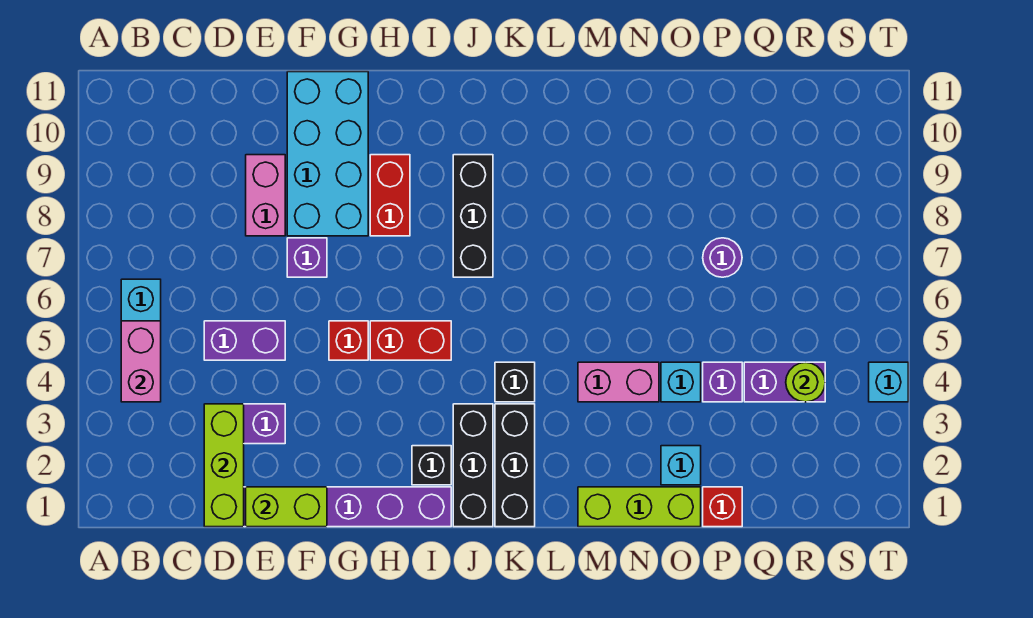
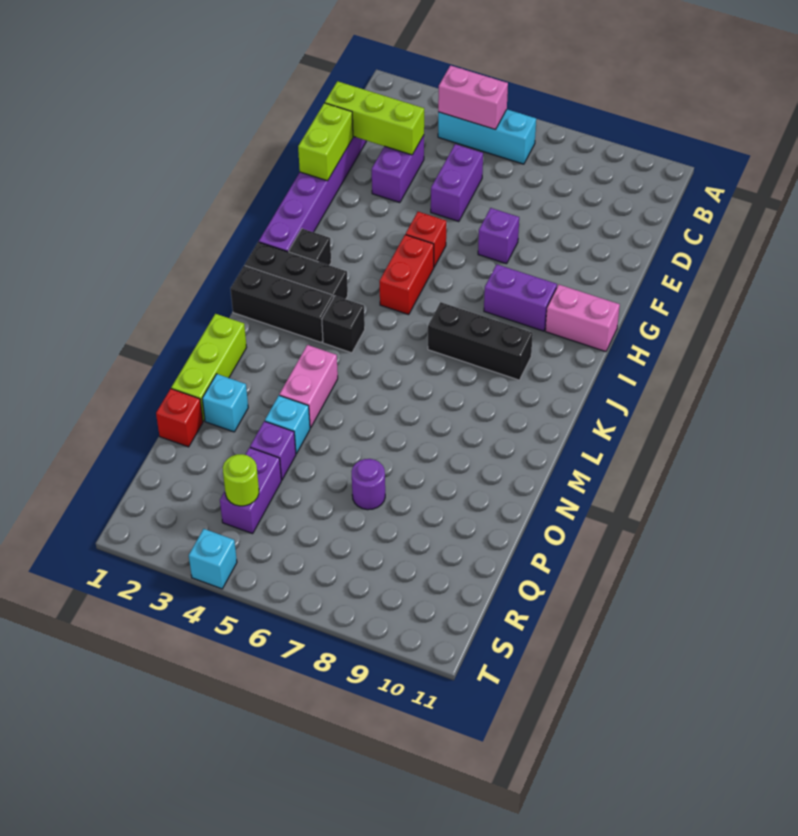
pink brick E8:E9 level 1 -> pink brick H10:H11 level 1
cyan brick F8:G11 level 1 -> none
red brick H8:H9 level 1 -> purple brick H8:H9 level 1

